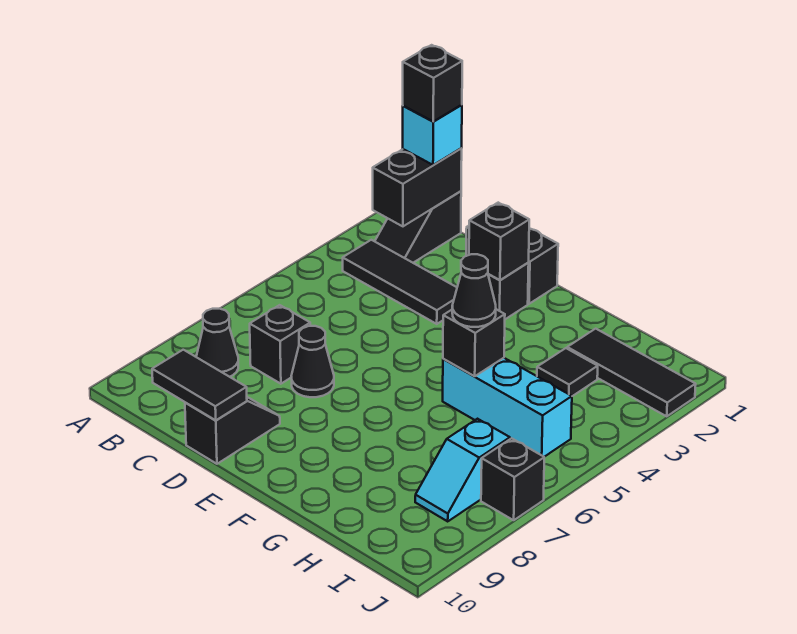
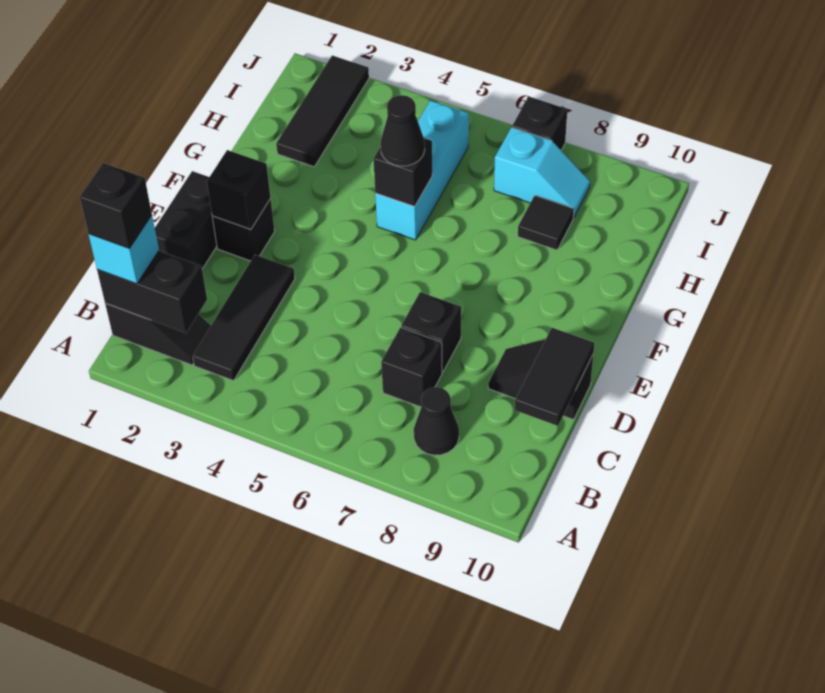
black cone D7 level 1 -> black brick D7 level 1
black tile H3 level 1 -> black tile H8 level 1

